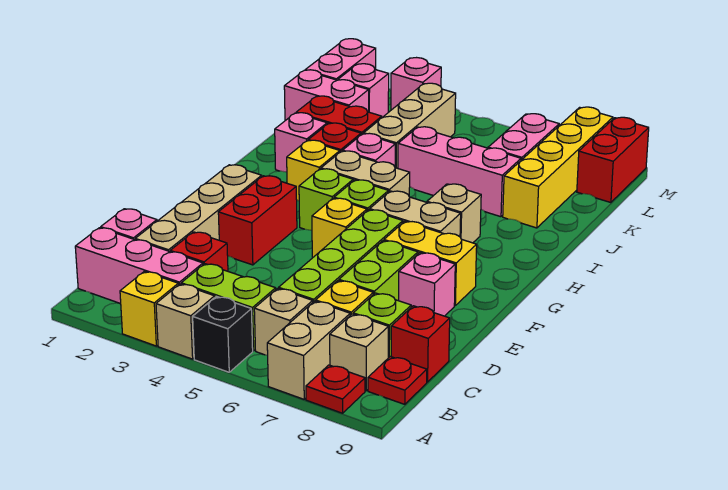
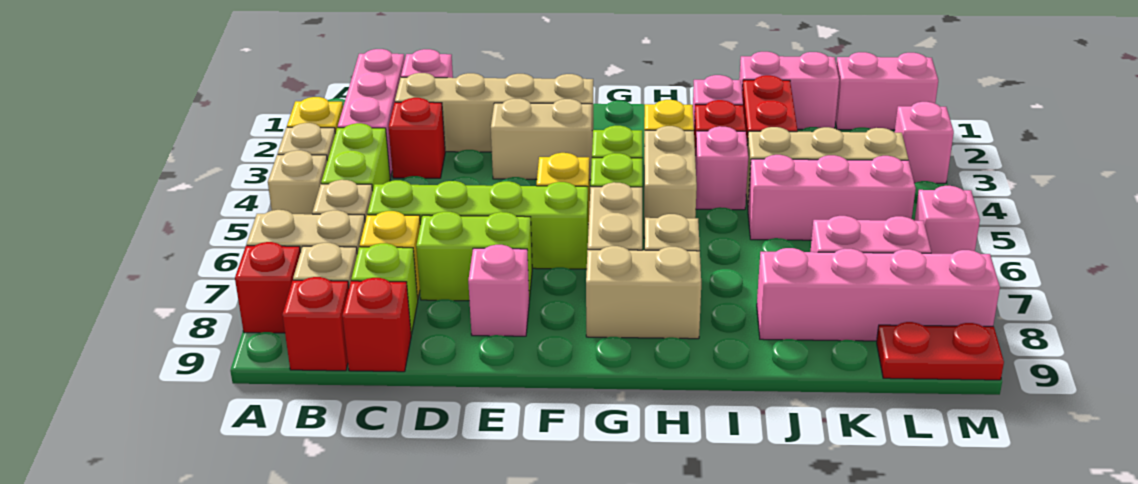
black brick A5 level 1 -> tan brick A5 level 1
red plate A8 level 1 -> red brick A8 level 1
red plate B9 level 1 -> red brick B9 level 1
red brick E3:F3 level 1 -> tan brick E3:F3 level 1
yellow brick F7:F8 level 1 -> none
none -> tan brick G8:H8 level 1
pink brick J5:J7 level 1 -> pink brick J5:L5 level 1
yellow brick J8:M8 level 1 -> pink brick J8:M8 level 1
pink brick K1:K2 level 1 -> pink brick J1:K1 level 1
pink brick L2 level 1 -> pink brick M6 level 1
red brick L9:M9 level 1 -> red plate L9:M9 level 1

